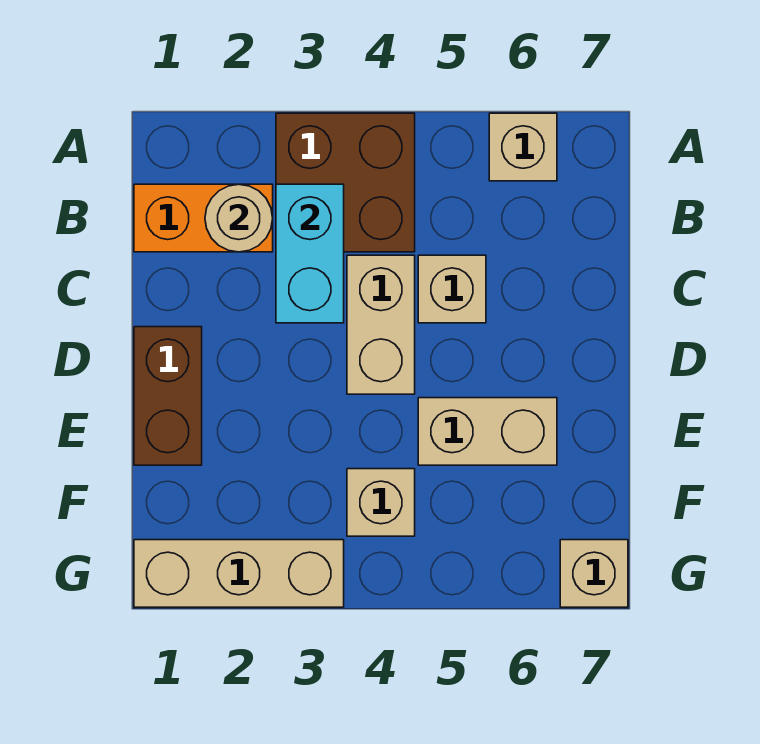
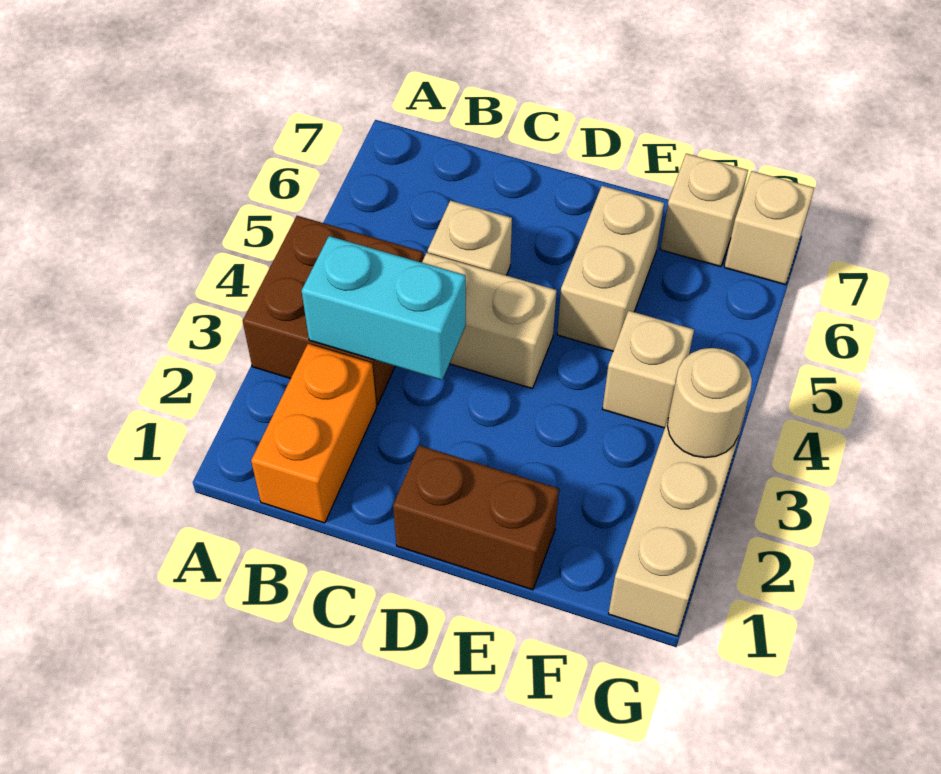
tan brick A6 level 1 -> tan brick F7 level 1
tan round brick B2 level 2 -> tan round brick G3 level 2

